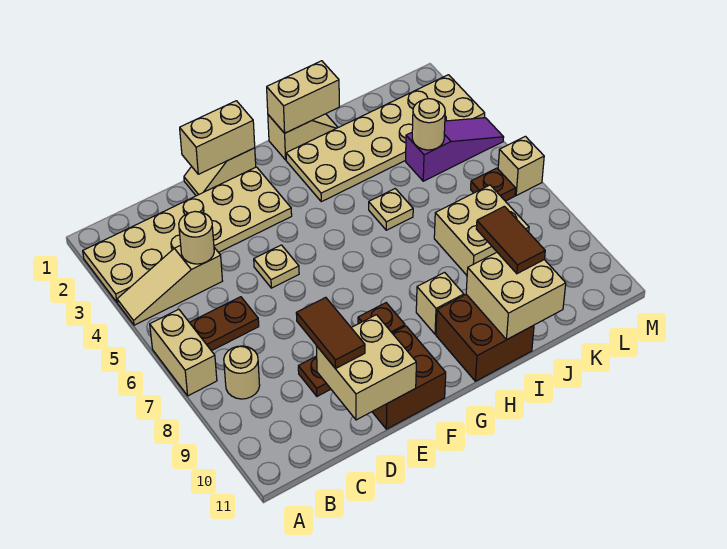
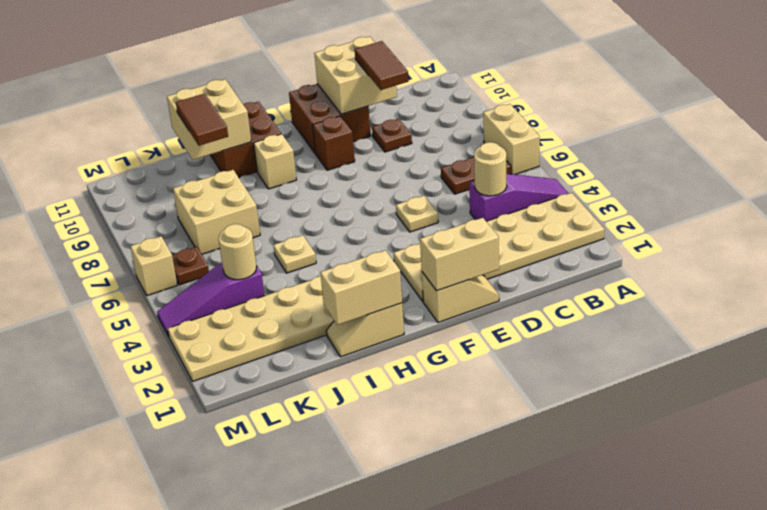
tan slope A4:C4 level 1 top C -> purple slope A4:C4 level 1 top C
tan round brick B8 level 1 -> none

